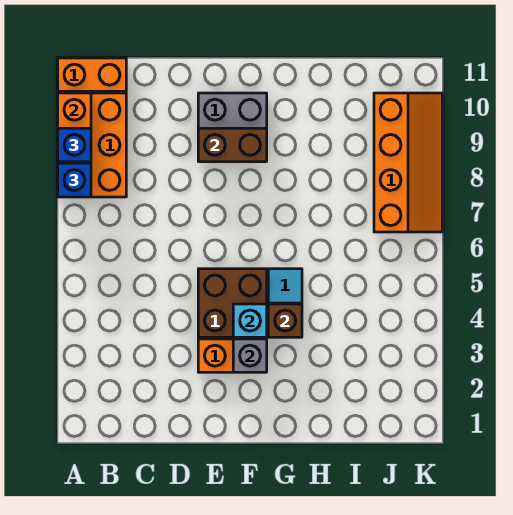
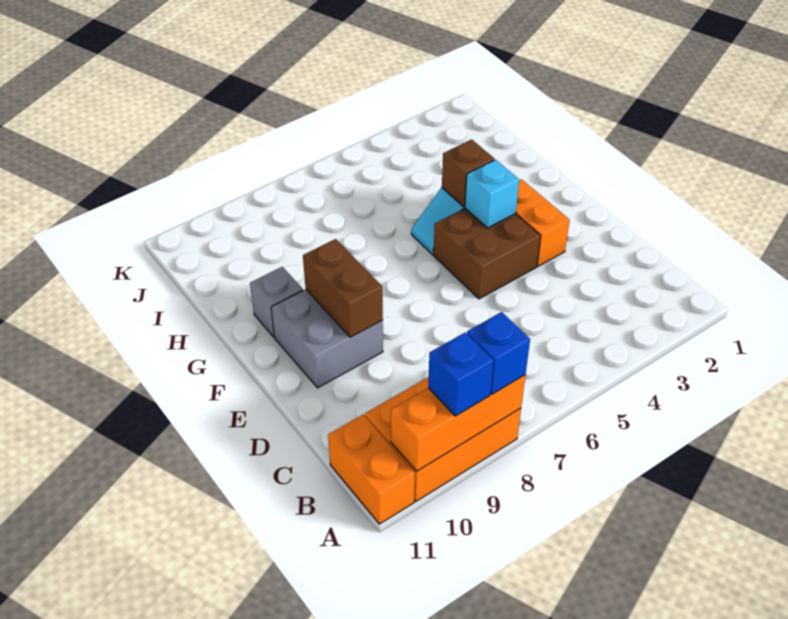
grey brick F3 level 2 -> grey brick G10 level 1
orange slope J7:K10 level 1 top J -> none

